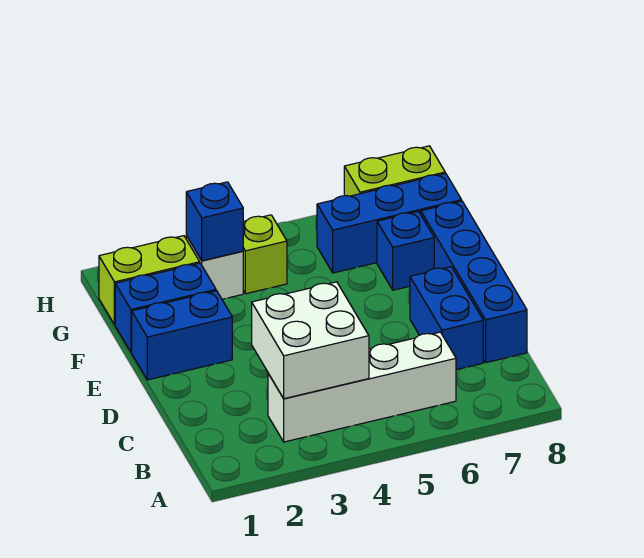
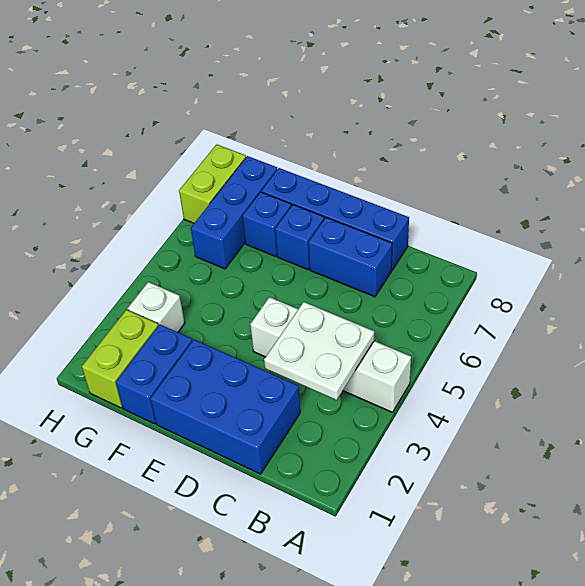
white brick B3:B6 level 1 -> white brick A4:D4 level 1
white brick B3:C4 level 2 -> white plate B3:C4 level 2
blue brick E1:E2 level 1 -> blue brick C1:E2 level 1
blue brick G3 level 2 -> blue brick E7 level 1
lime brick G4 level 1 -> none

